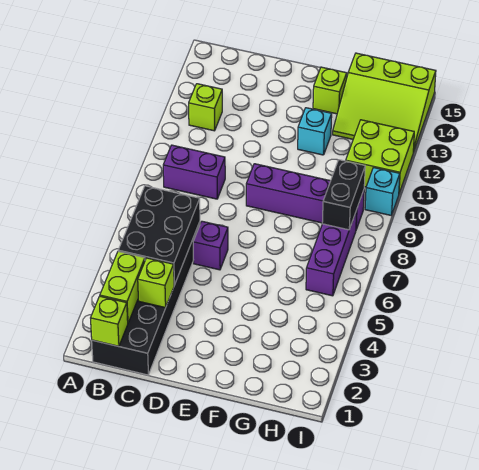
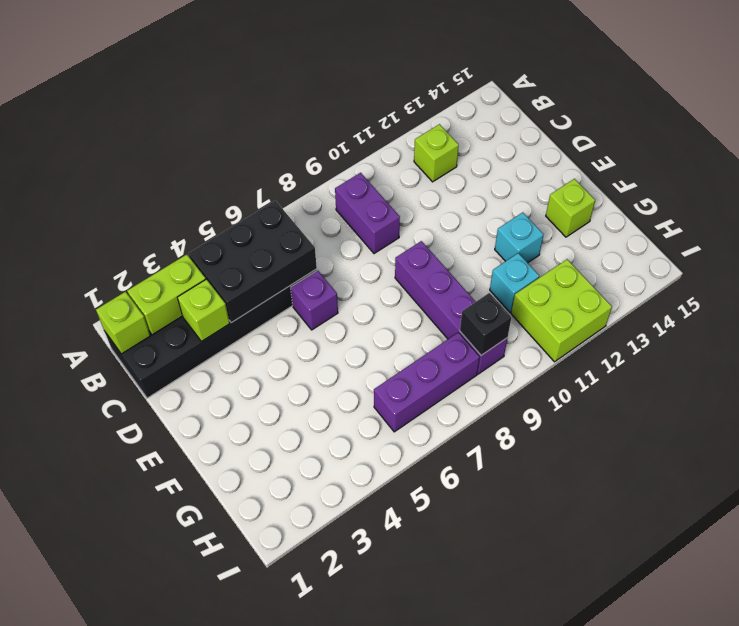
lime slope G13:I15 level 1 top 15 -> none
black brick H8:H9 level 2 -> black brick H9 level 2
cyan brick I10 level 1 -> cyan brick G11 level 1

